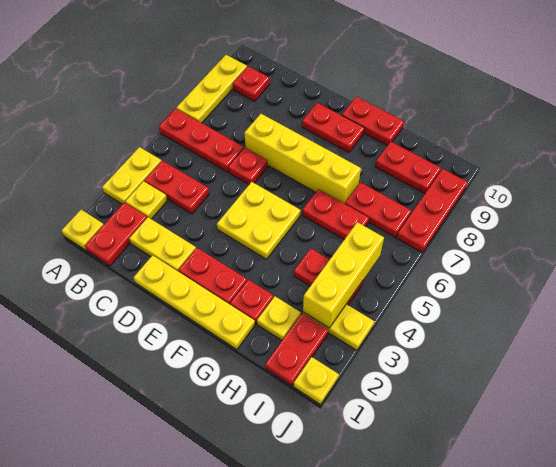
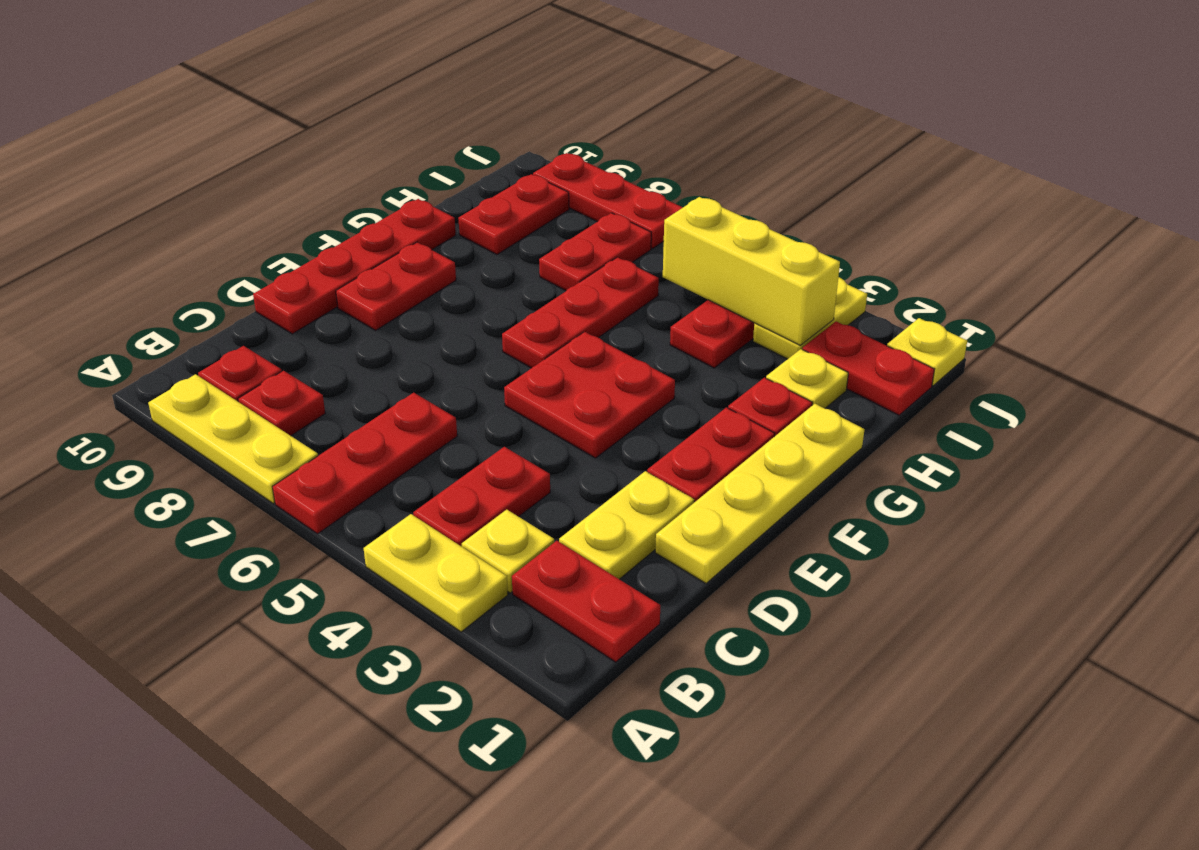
yellow plate A1 level 1 -> none
red plate D6 level 1 -> red plate B8 level 1
yellow brick D7:G7 level 1 -> none
yellow plate E4:F5 level 1 -> red plate E4:F5 level 1
red plate F10:G10 level 1 -> red plate D10:G10 level 1
red plate G6:H6 level 1 -> red plate F6:H6 level 1

